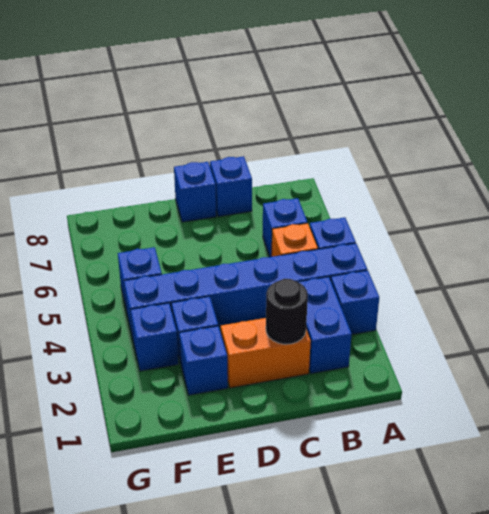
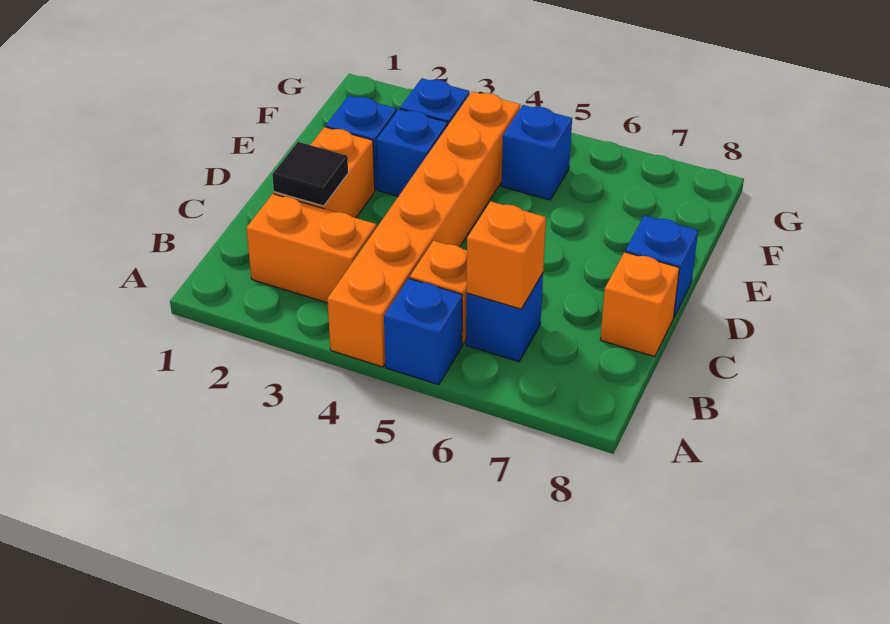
blue brick A3 level 1 -> none
blue brick A4:F4 level 1 -> orange brick A4:F4 level 1
blue brick B2:B3 level 1 -> orange brick B2:B3 level 1
none -> orange brick B6 level 2
black round brick C2 level 2 -> black tile C2 level 2
blue brick C8 level 1 -> orange brick C8 level 1

